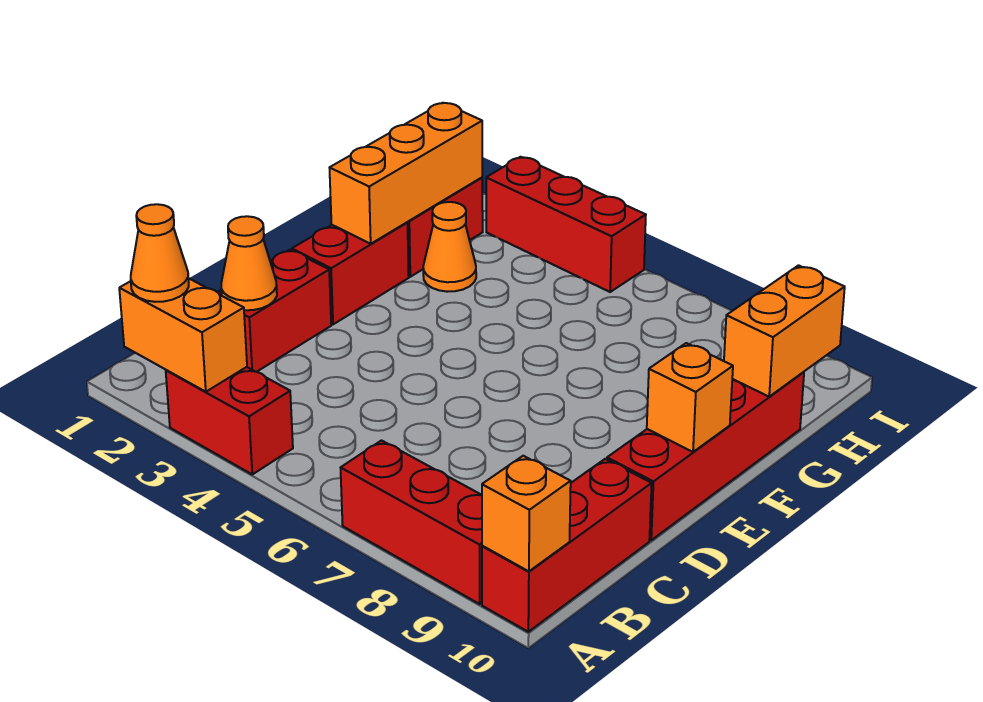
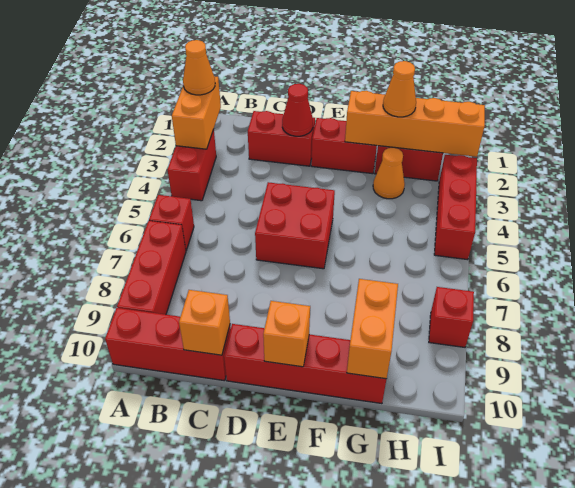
none -> red brick A6 level 1
orange brick A10 level 2 -> orange brick C10 level 2
orange cone C2 level 2 -> orange cone G2 level 3
none -> red cone D2 level 2
none -> red brick D5:E6 level 1
orange brick F2:H2 level 2 -> orange brick F2:I2 level 2
orange brick G10:H10 level 2 -> orange brick G9:G10 level 2
none -> red brick I8 level 1

